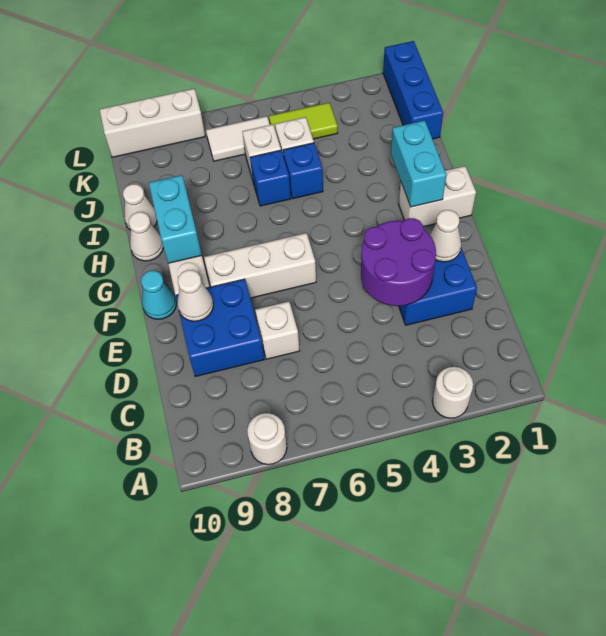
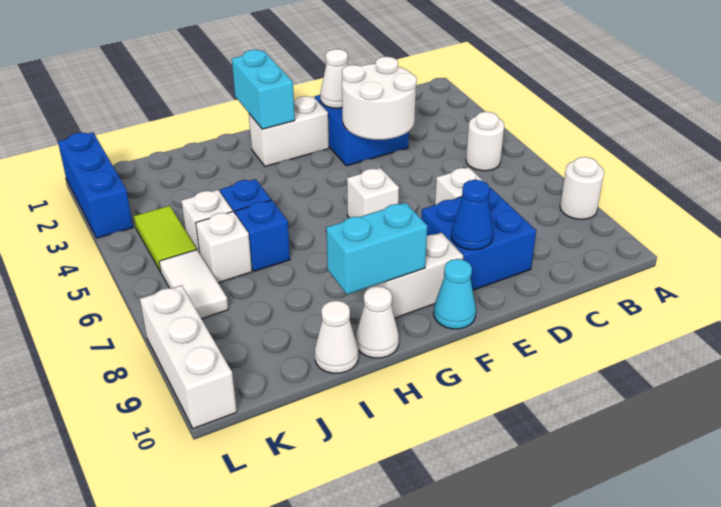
white round brick A3 level 1 -> white round brick B5 level 1
purple round brick D3:E4 level 2 -> white round brick D3:E4 level 2
white cone E9 level 2 -> blue cone E9 level 2
white brick F6:F8 level 1 -> white brick F6 level 1
white brick G1:G2 level 1 -> white brick F2:G2 level 1
cyan brick G2:H2 level 2 -> cyan brick G1:G2 level 2
blue brick J1:L1 level 1 -> blue brick L1:L3 level 1

